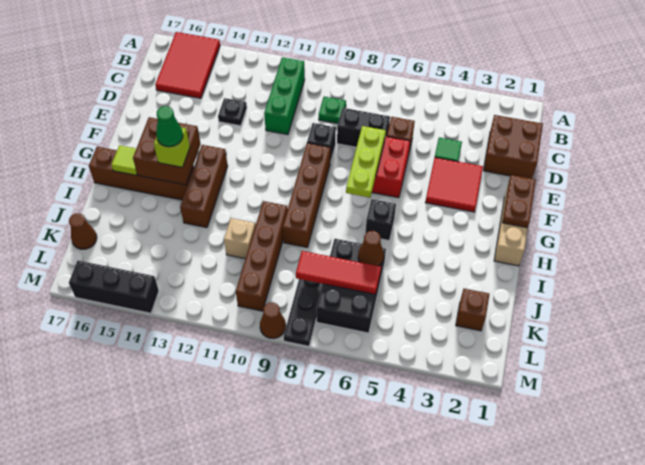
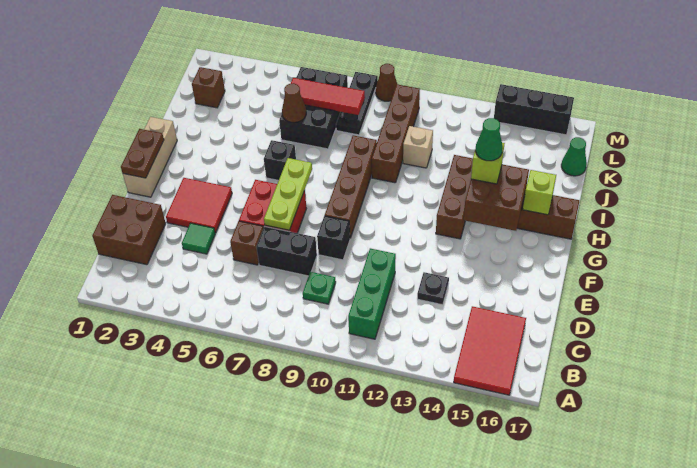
lime tile H16 level 2 -> lime brick H16 level 2
brown cone K17 level 1 -> green cone K17 level 1

